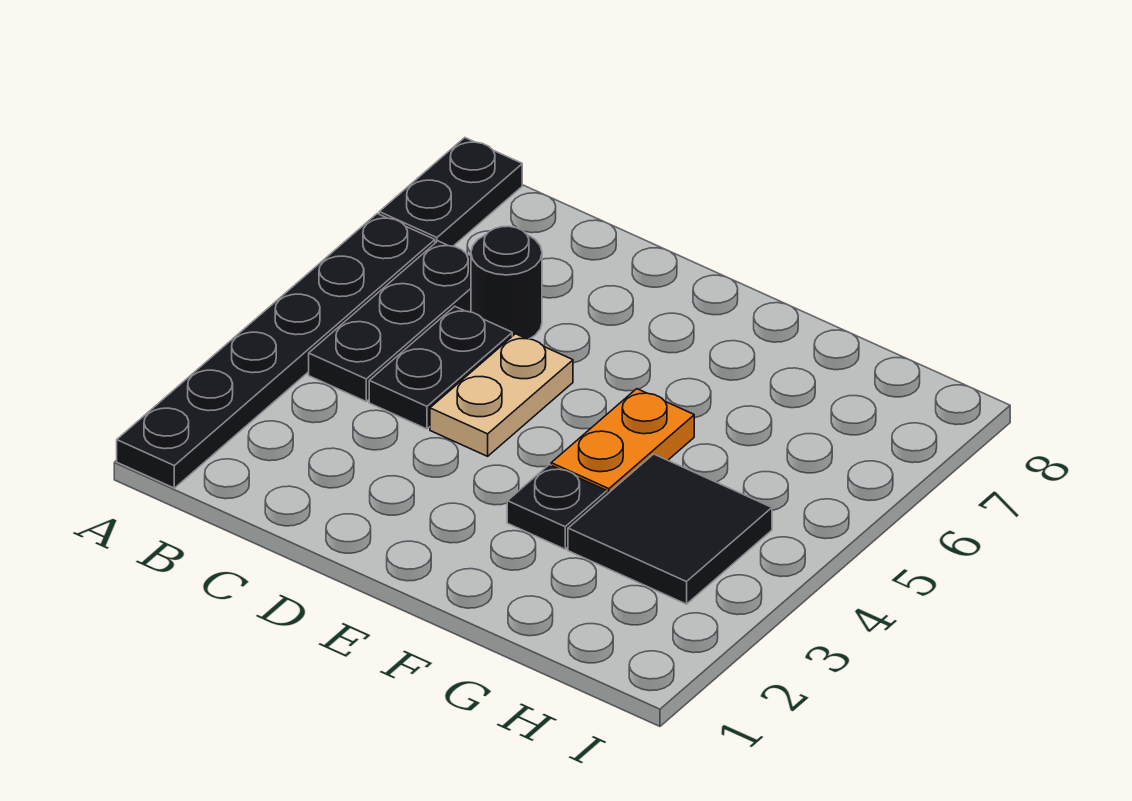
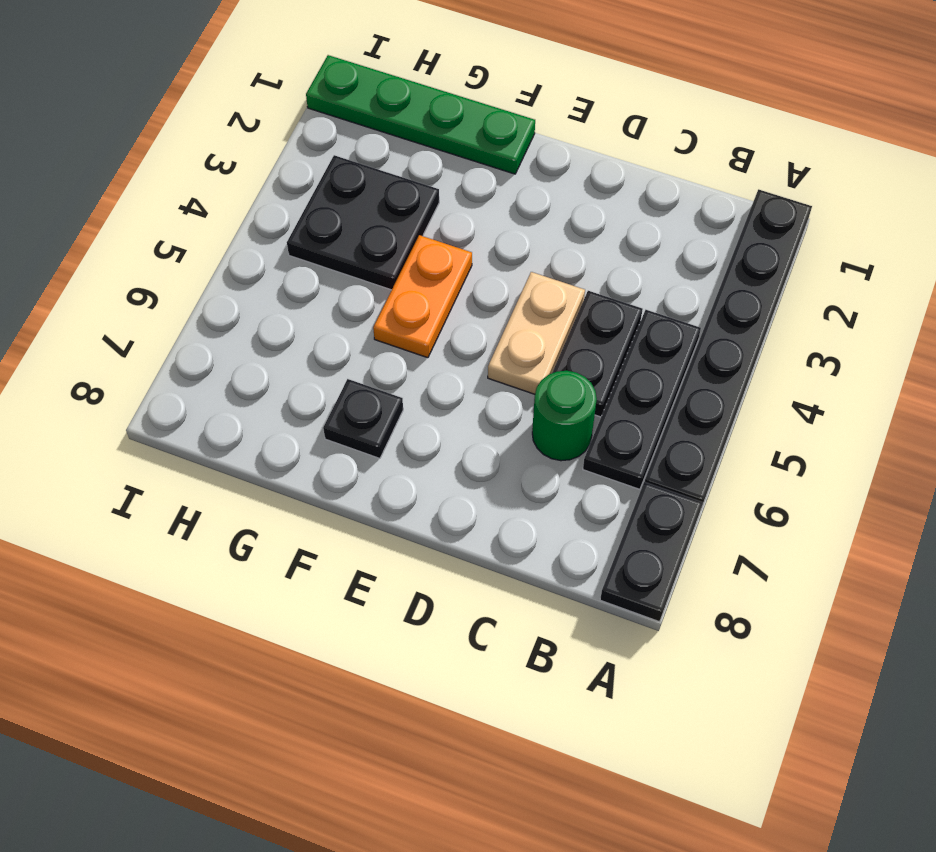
black round brick C6 level 1 -> green round brick C6 level 1
none -> green plate F1:I1 level 1
black plate F3 level 1 -> black plate F7 level 1
black tile G3:H4 level 1 -> black plate G3:H4 level 1

